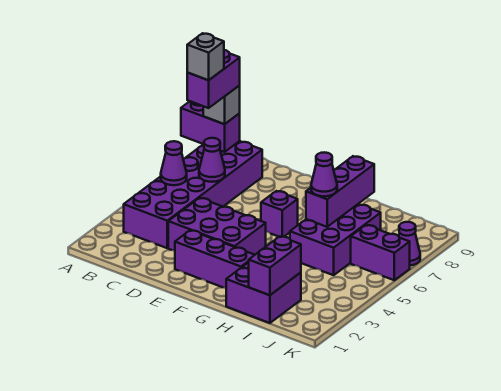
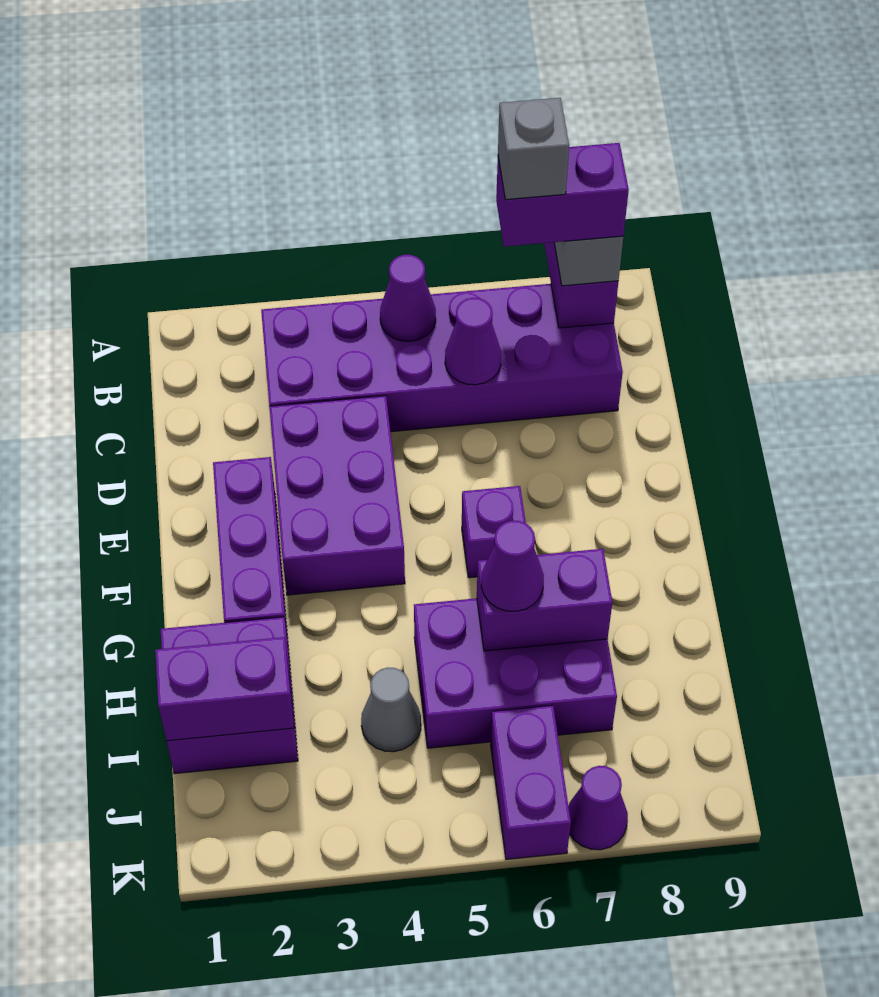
purple brick H6:H8 level 2 -> purple brick H6:H7 level 2
none -> grey cone I4 level 1

